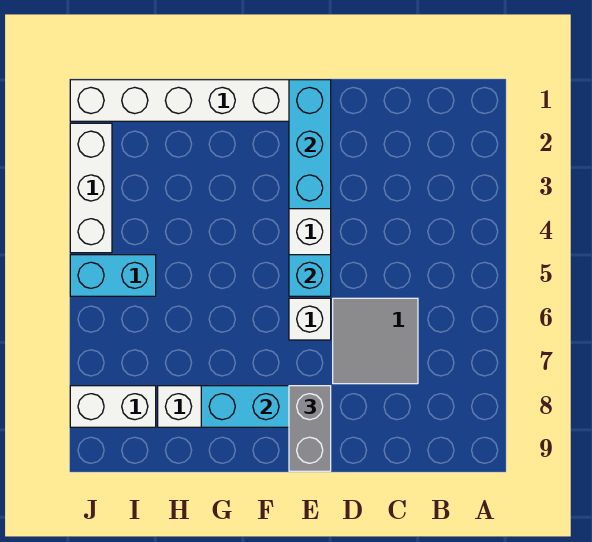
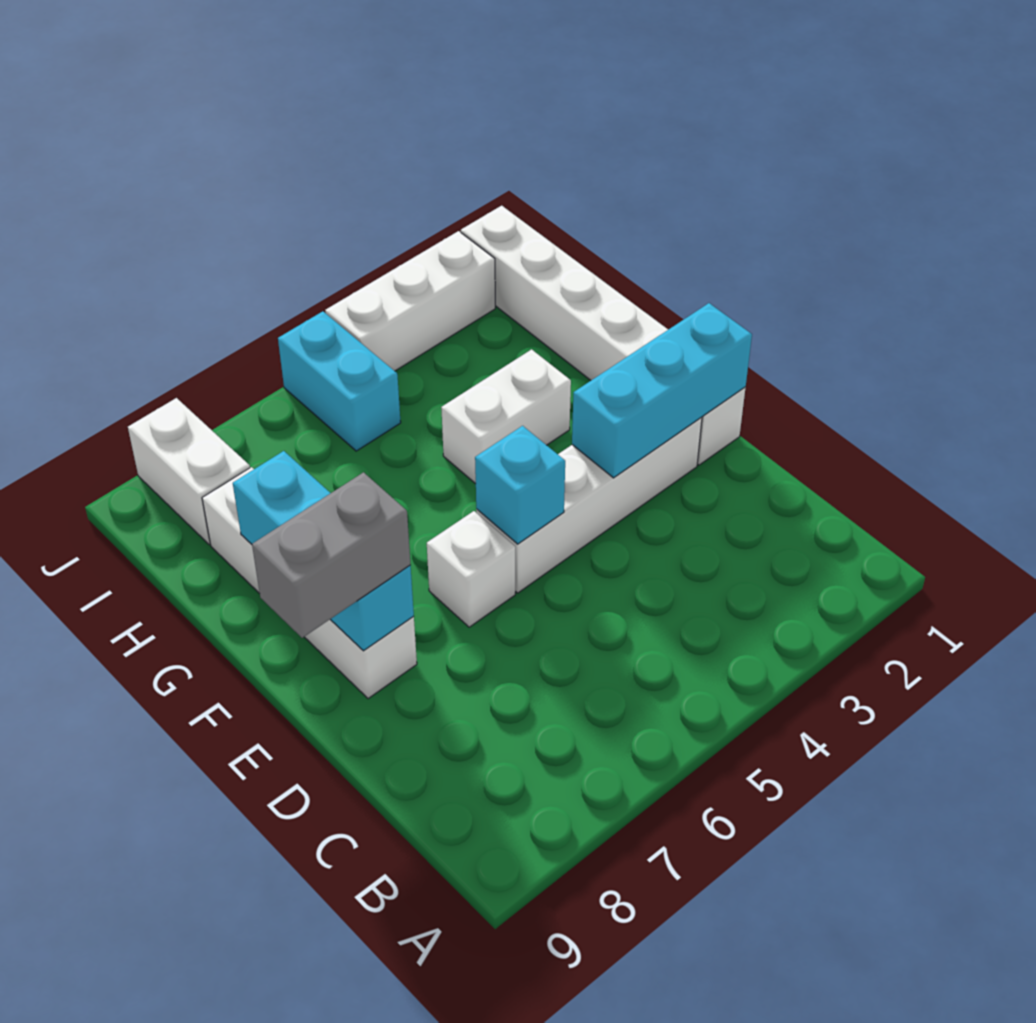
grey tile C6:D7 level 1 -> none
none -> white brick G3:G4 level 1

